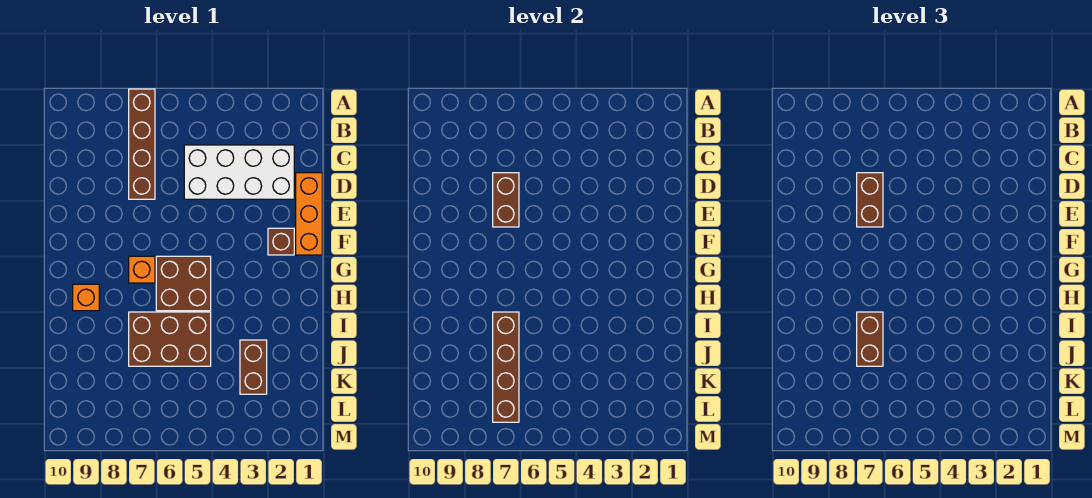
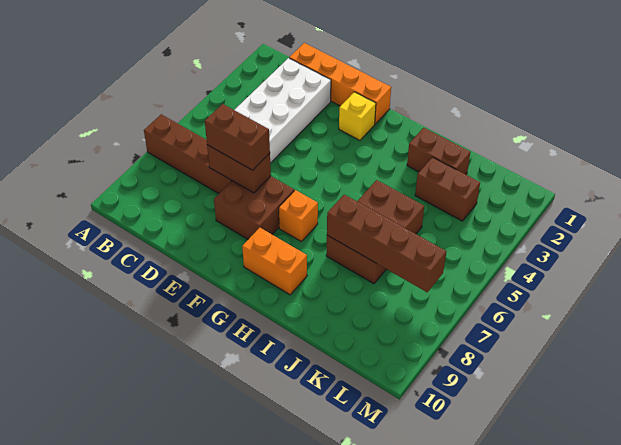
orange brick D1:F1 level 1 -> orange brick C1:F1 level 1
brown brick F2 level 1 -> yellow brick F2 level 1
brown brick G5:H6 level 1 -> brown brick E7:F8 level 1
orange brick H9 level 1 -> orange brick G9:H9 level 1
brown brick I7:J7 level 3 -> brown brick I2:J2 level 1

